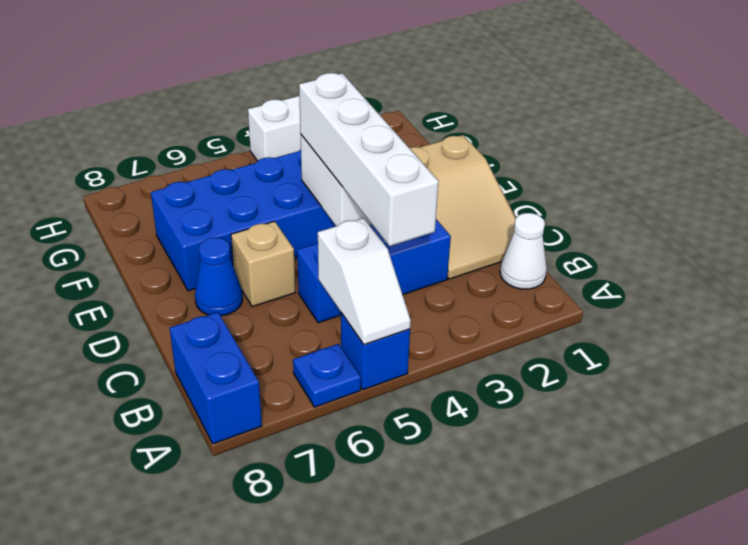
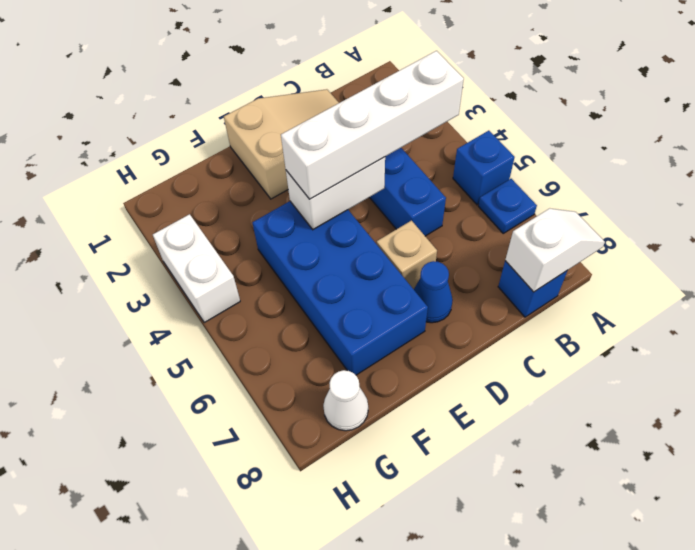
white slope A5:B5 level 2 top B -> white slope A8:B8 level 2 top B
blue brick A8:B8 level 1 -> blue brick B8 level 1
white cone B1 level 1 -> white cone G8 level 1

